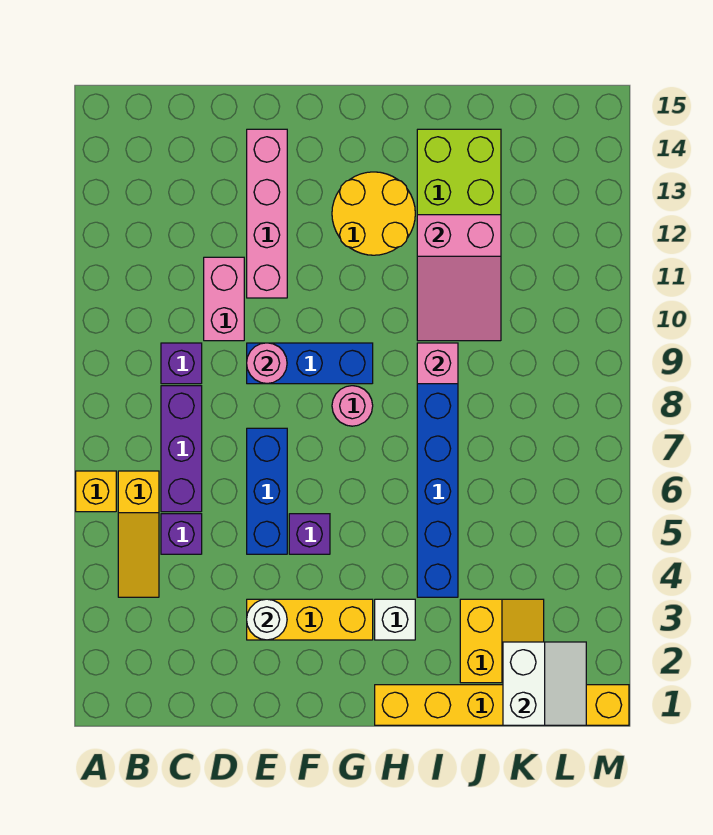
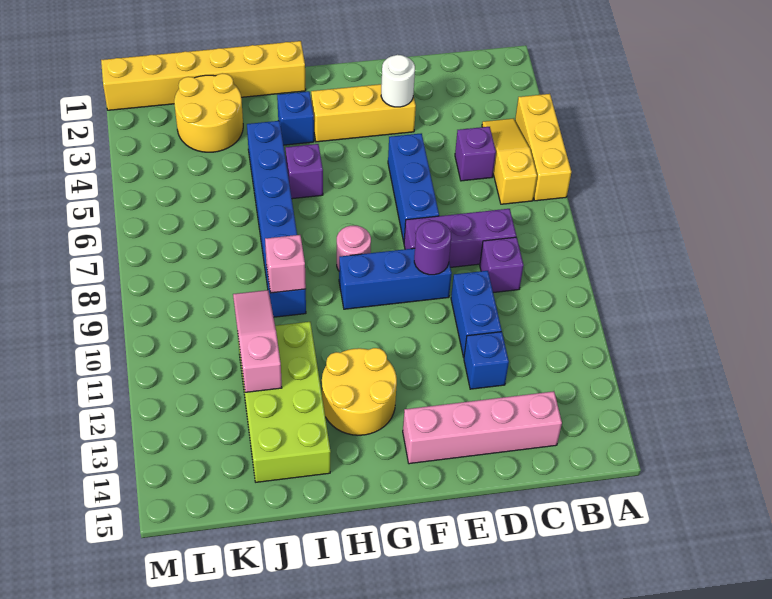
yellow brick A6 level 1 -> yellow brick A4:A6 level 1
purple brick C6:C8 level 1 -> purple brick C8:E8 level 1
pink brick D10:D11 level 1 -> blue brick D10:D11 level 1
none -> blue brick D12 level 1
pink round brick E9 level 2 -> purple round brick E9 level 2
pink brick E11:E14 level 1 -> pink brick C14:F14 level 1
purple brick F5 level 1 -> purple brick H5 level 1
white brick H3 level 1 -> blue brick H3 level 1
pink slope I10:J12 level 2 top 12 -> pink slope J10:J12 level 2 top 12
yellow slope J2:K3 level 1 top J -> yellow round brick J2:K3 level 1
white slope K1:L2 level 2 top K -> none

